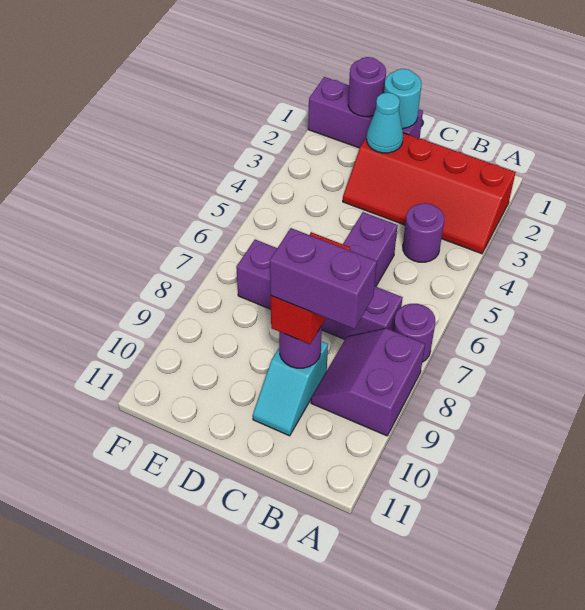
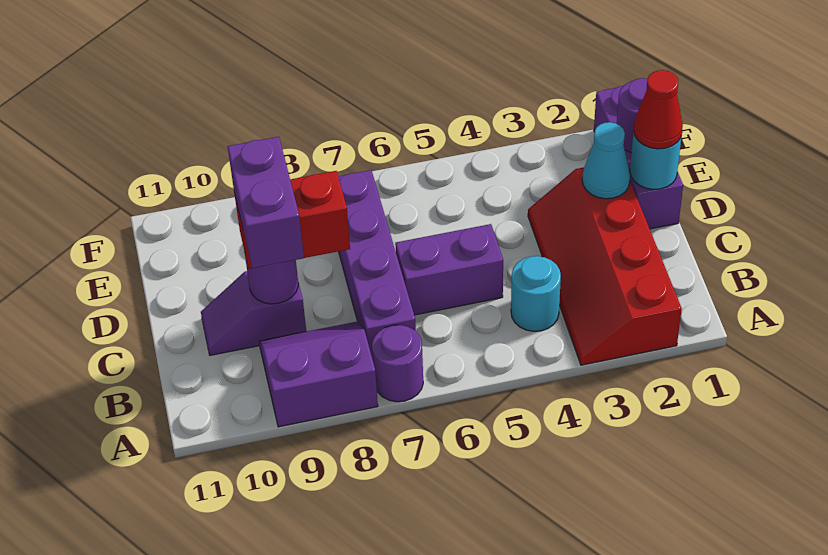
purple round brick B4 level 1 -> cyan round brick B4 level 1
cyan slope C9:C10 level 1 top 9 -> purple slope C9:C10 level 1 top 9
none -> red cone D1 level 3

